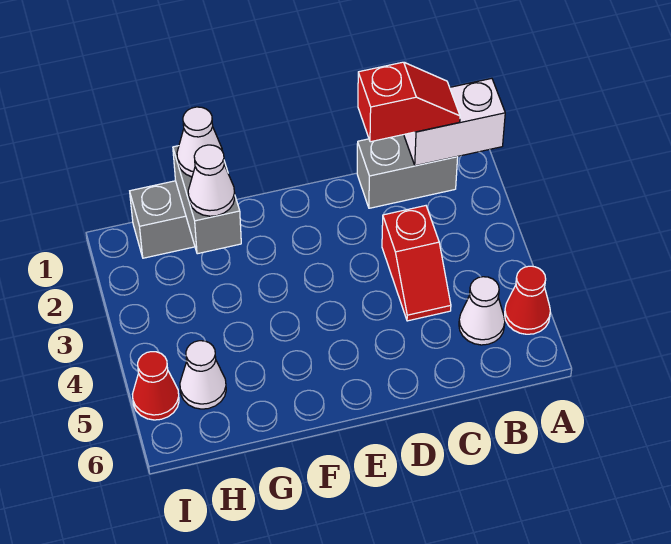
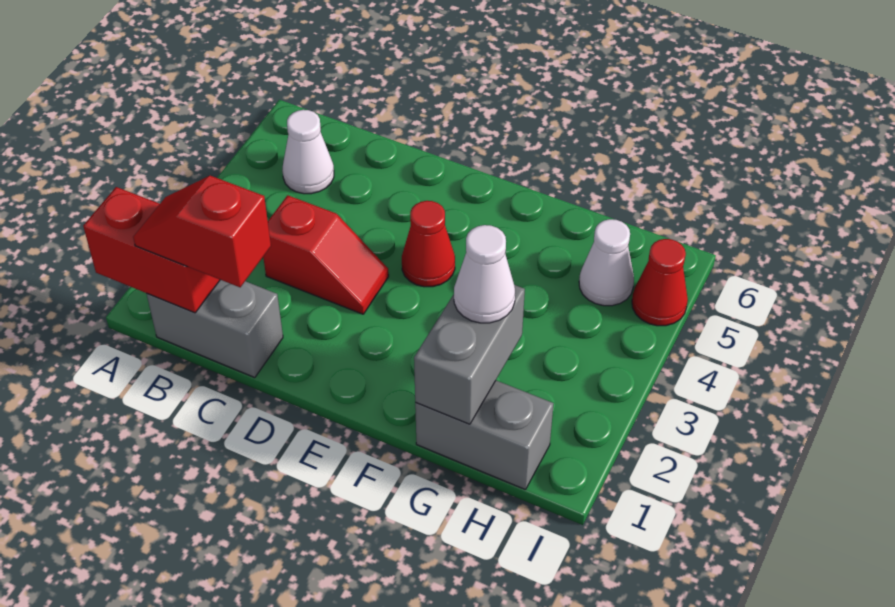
white brick A1:B1 level 2 -> red brick A1:B1 level 2
red cone A5 level 1 -> red cone E4 level 1
red slope C3:C4 level 1 top 3 -> red slope C3:D3 level 1 top C
white cone G1 level 3 -> none

